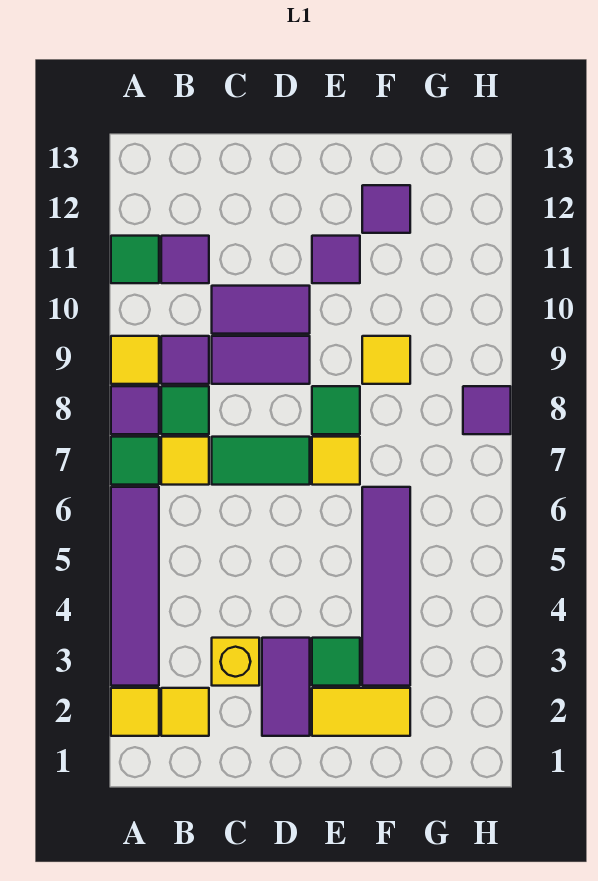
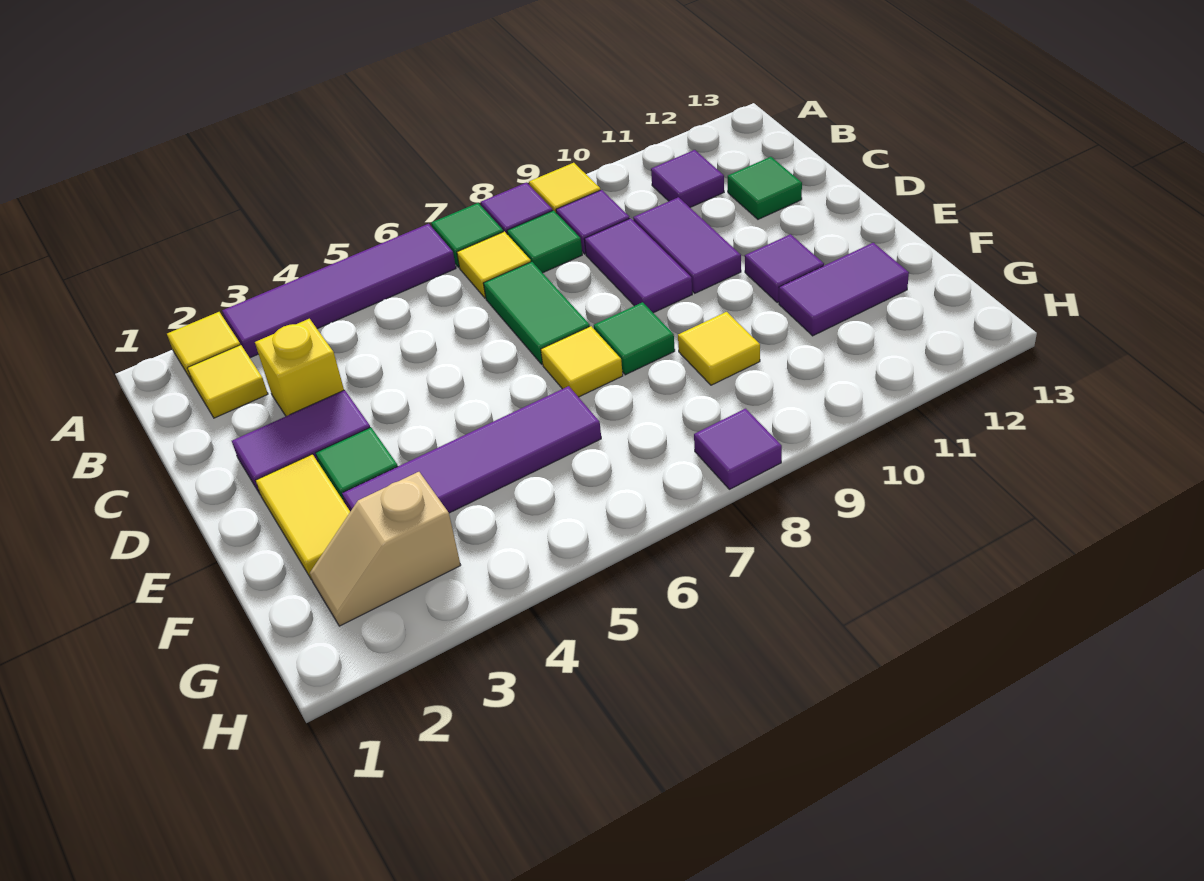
green tile A11 level 1 -> green tile C12 level 1
purple tile F12 level 1 -> purple tile F11:F12 level 1
none -> tan slope G2:G3 level 1 top 3

